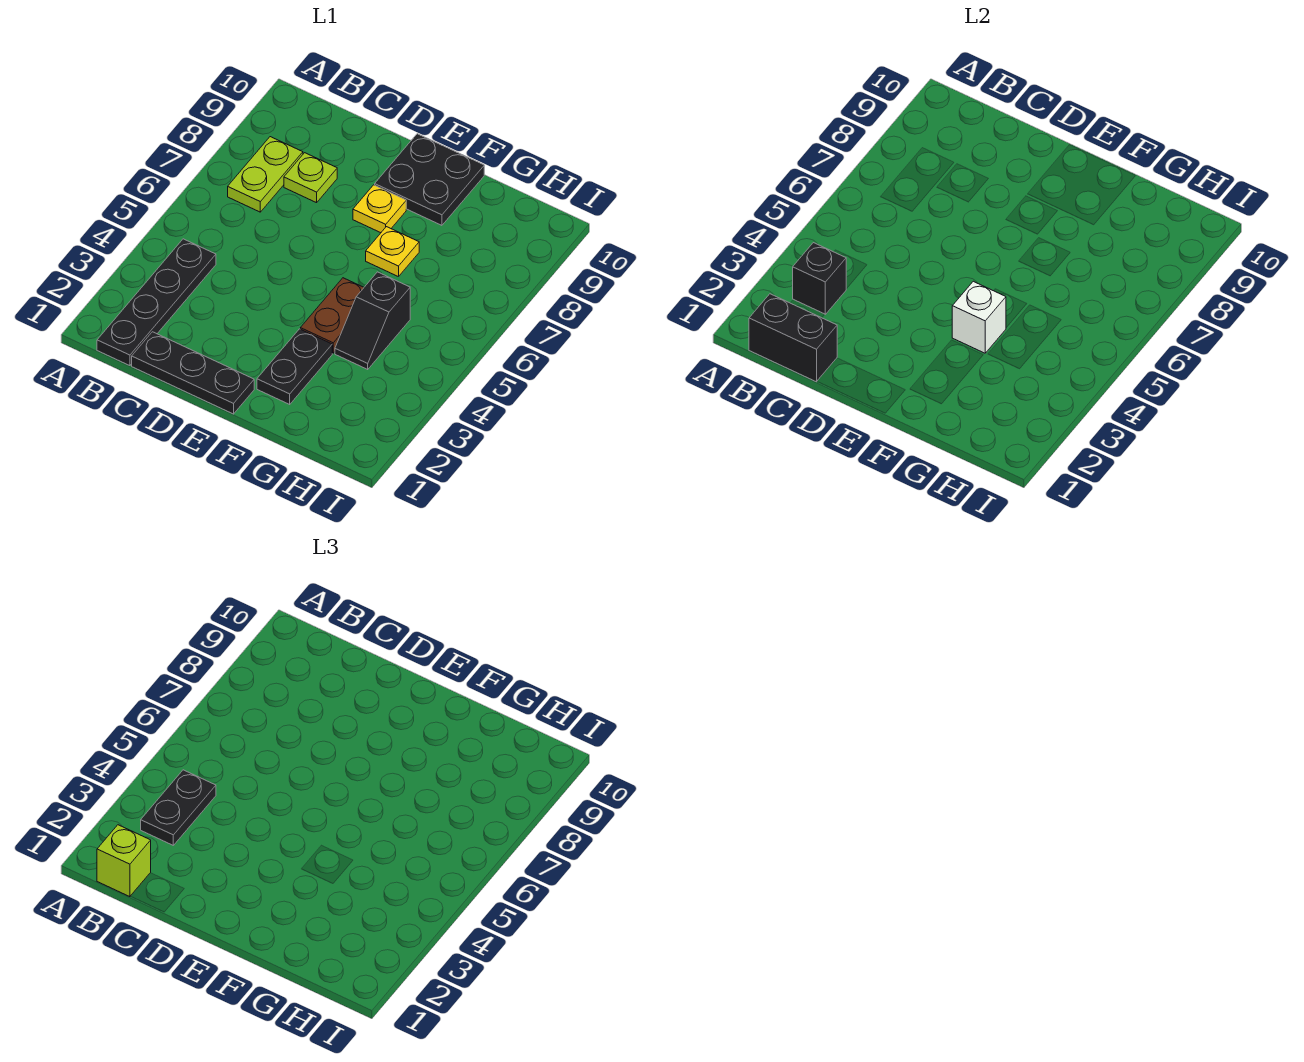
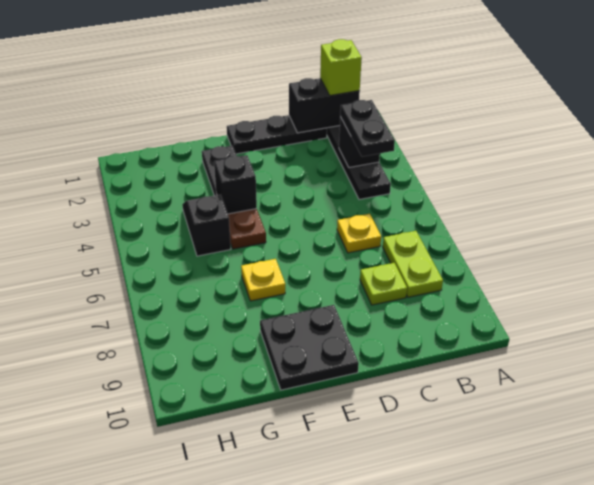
yellow plate E8 level 1 -> yellow plate C6 level 1
white brick F4 level 2 -> black brick F4 level 2

